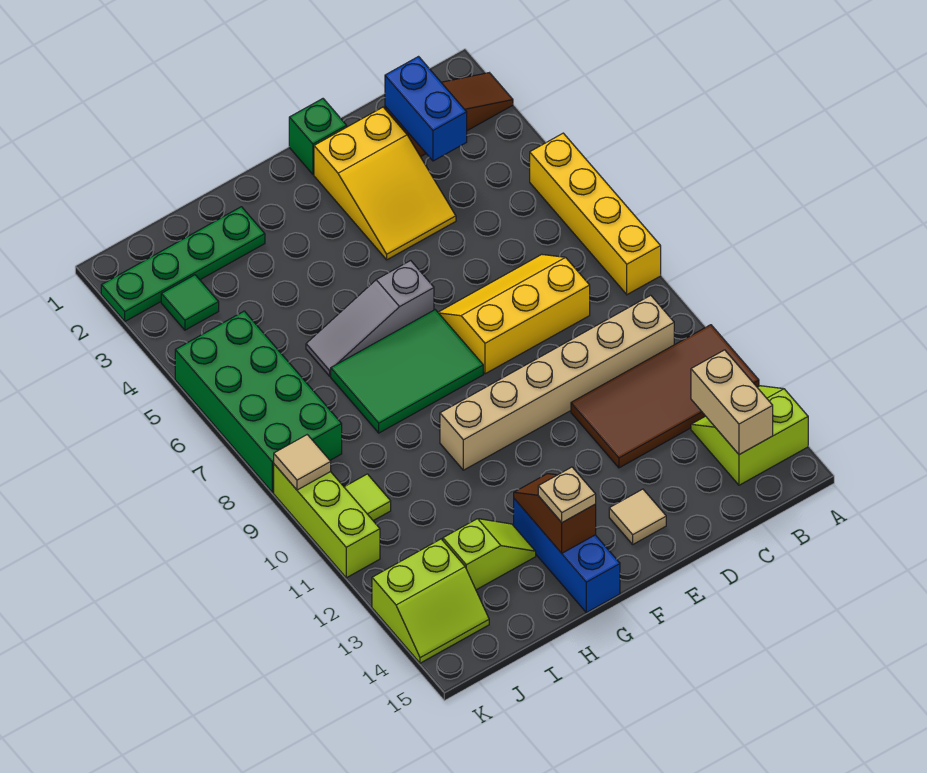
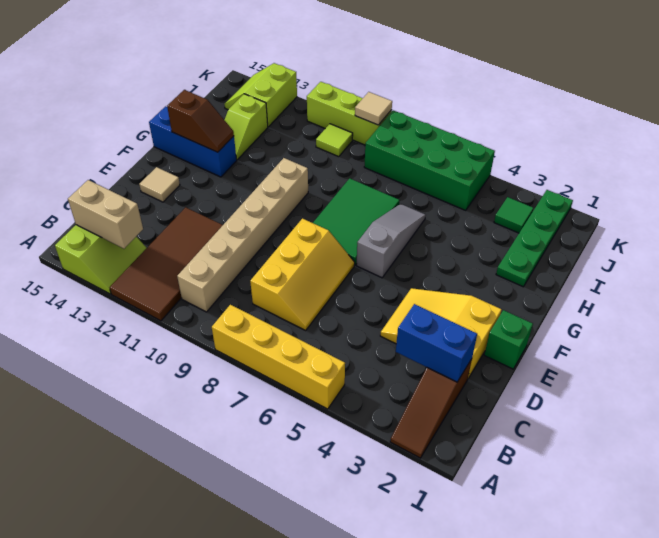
tan plate G14 level 3 -> none

